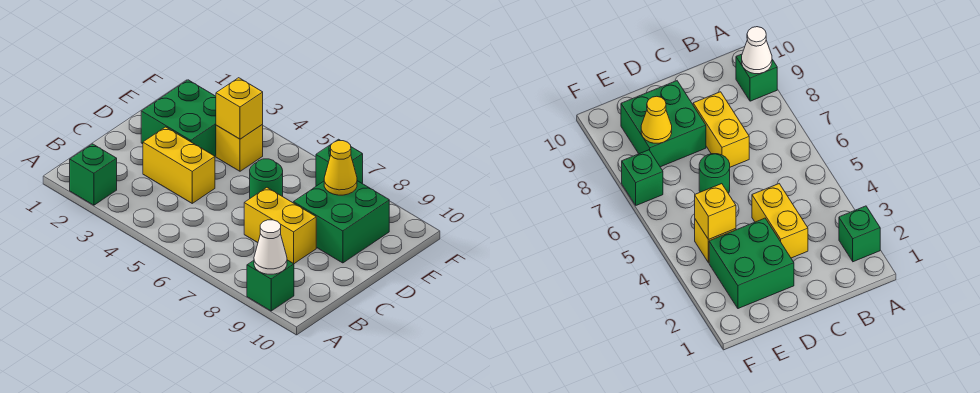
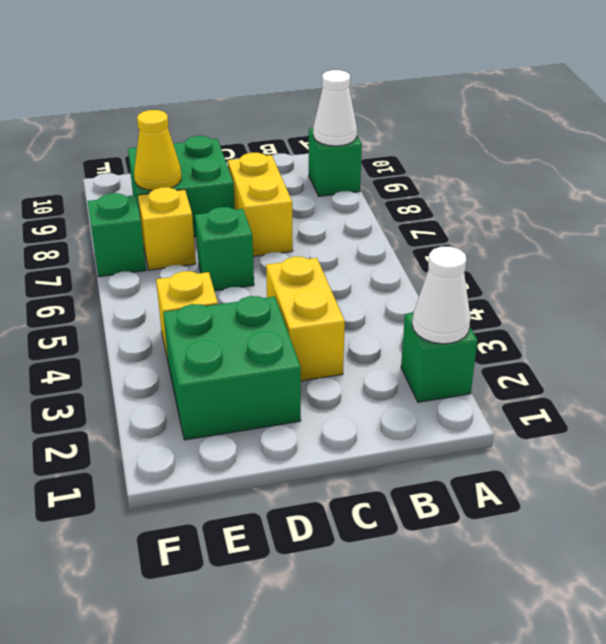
none -> white cone A2 level 2
green round brick D6 level 1 -> green brick D6 level 1
yellow brick E4 level 2 -> yellow brick E7 level 1

